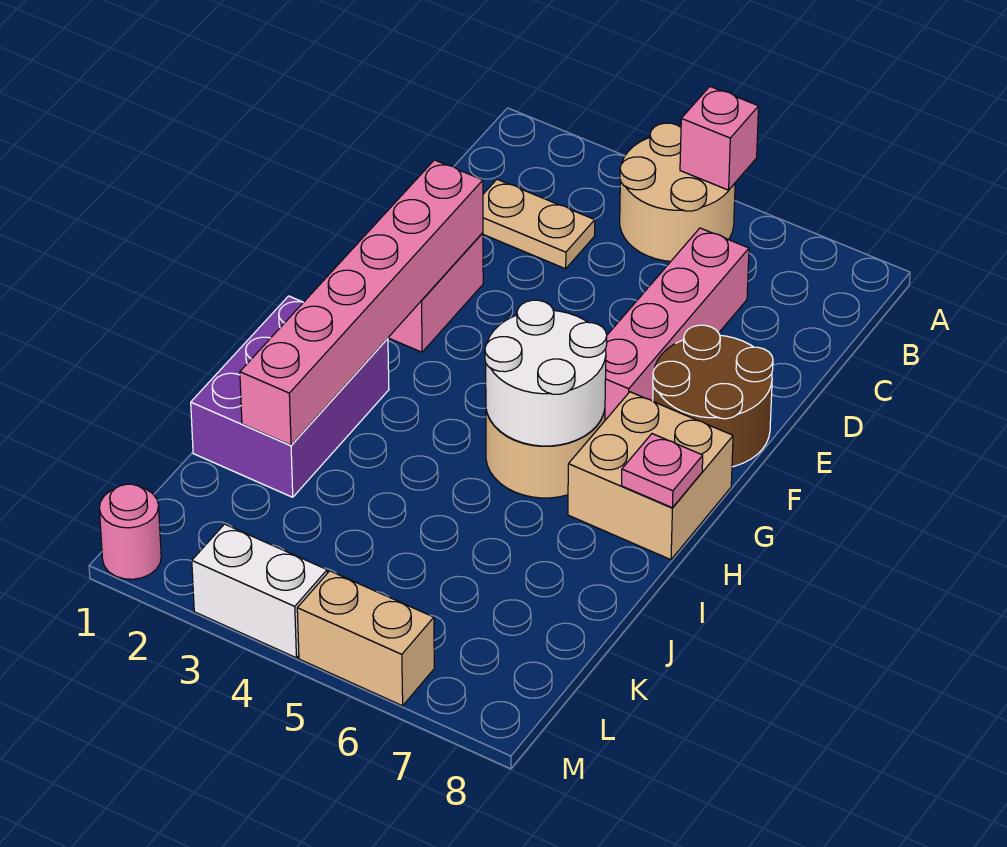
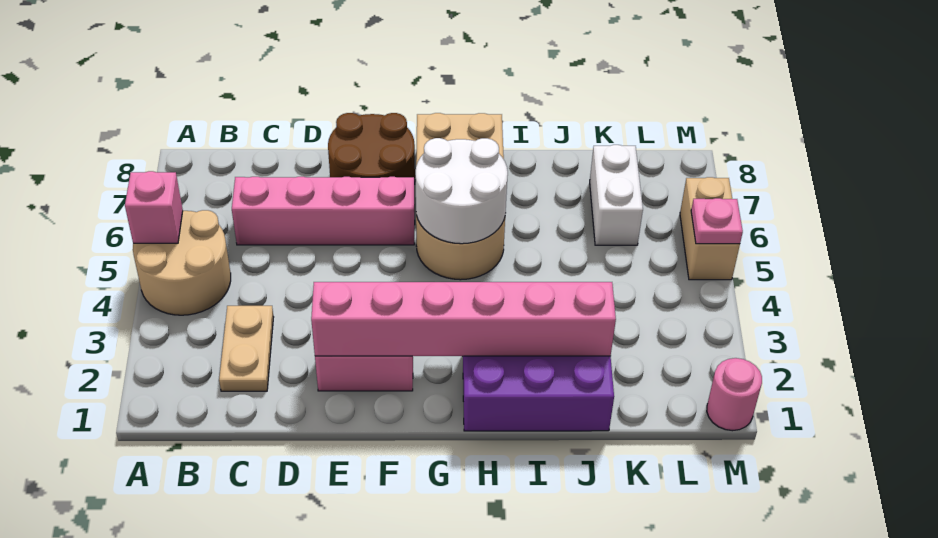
pink plate H8 level 2 -> pink plate M5 level 2
white brick M3:M4 level 1 -> white brick K6:K7 level 1

